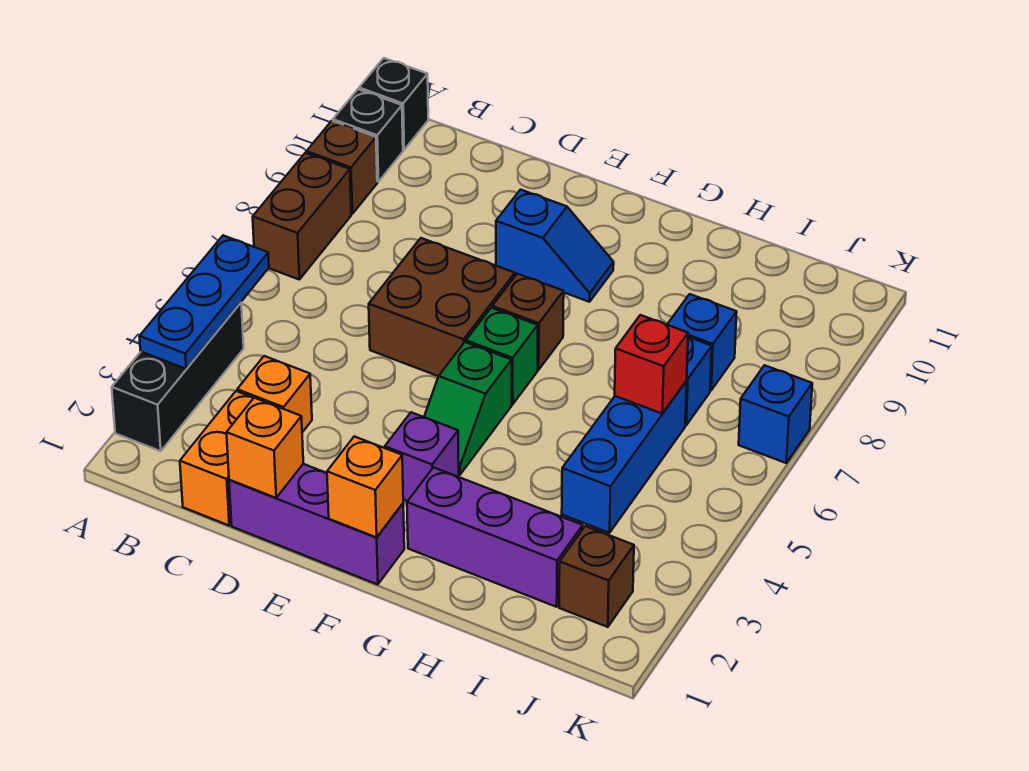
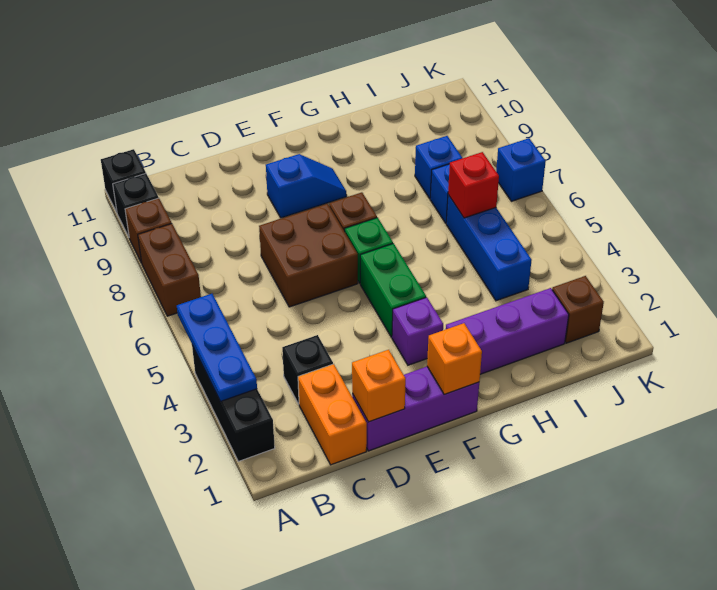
orange brick C3 level 1 -> black brick C3 level 1
green slope F4:F5 level 1 top 5 -> green brick F4:F5 level 1

